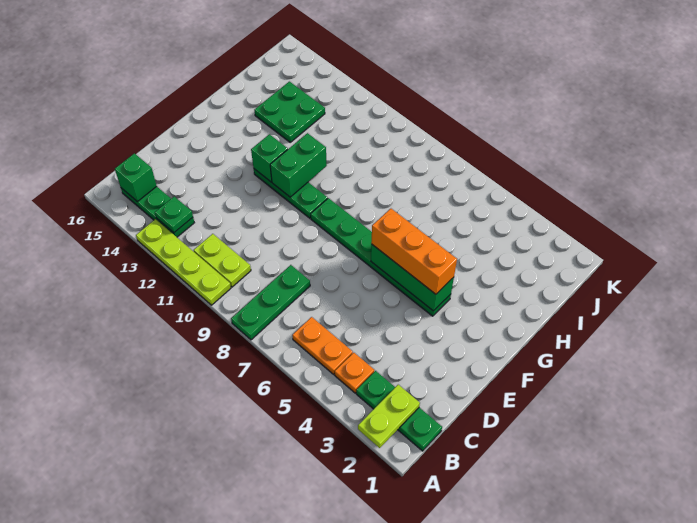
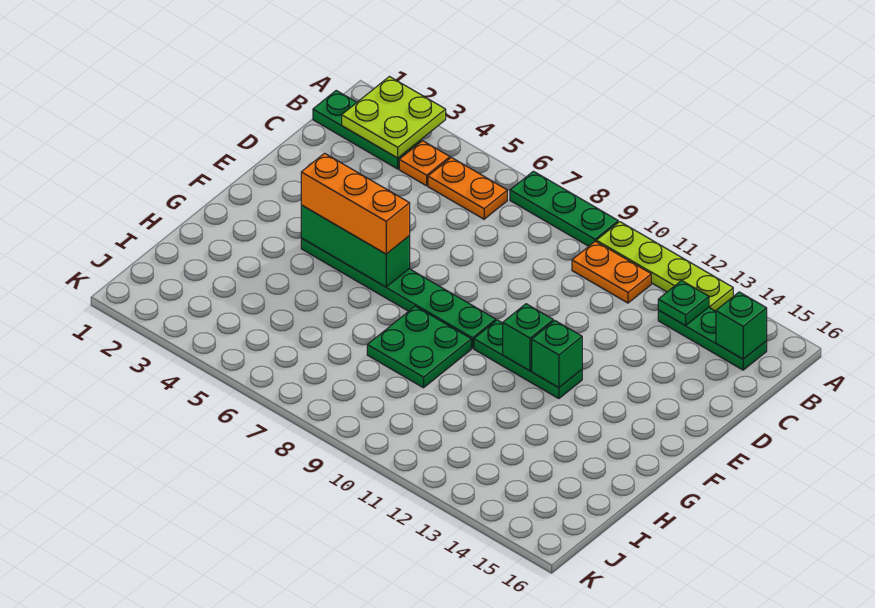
lime plate A2:B2 level 2 -> lime plate A2:B3 level 2
green plate A8:C8 level 1 -> green plate A7:A9 level 1
lime plate B10:B11 level 1 -> orange plate B10:B11 level 1
green brick F11:G11 level 2 -> green brick F11 level 2
green plate H13:I14 level 1 -> green plate G8:H9 level 1

